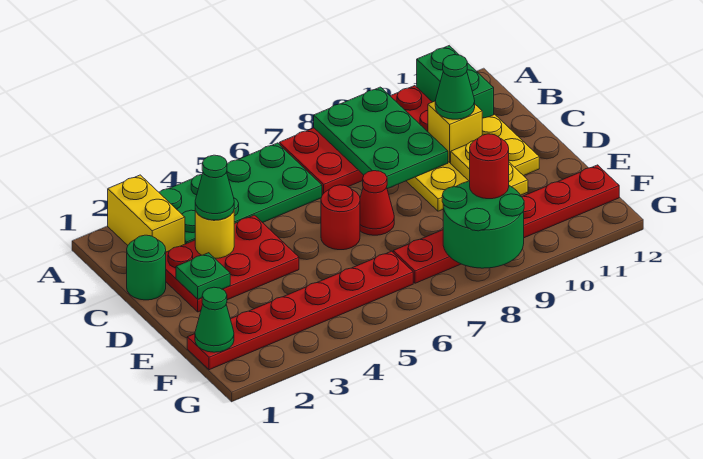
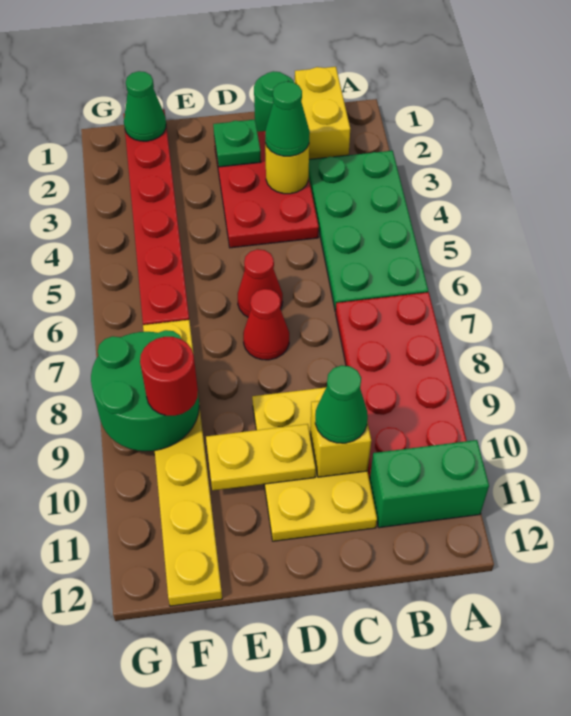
yellow brick A2:B2 level 1 -> yellow brick B1:B2 level 1
green plate A8:C9 level 2 -> none
red round brick D6 level 1 -> red cone D6 level 1
red plate F7:F12 level 1 -> yellow plate F7:F12 level 1

